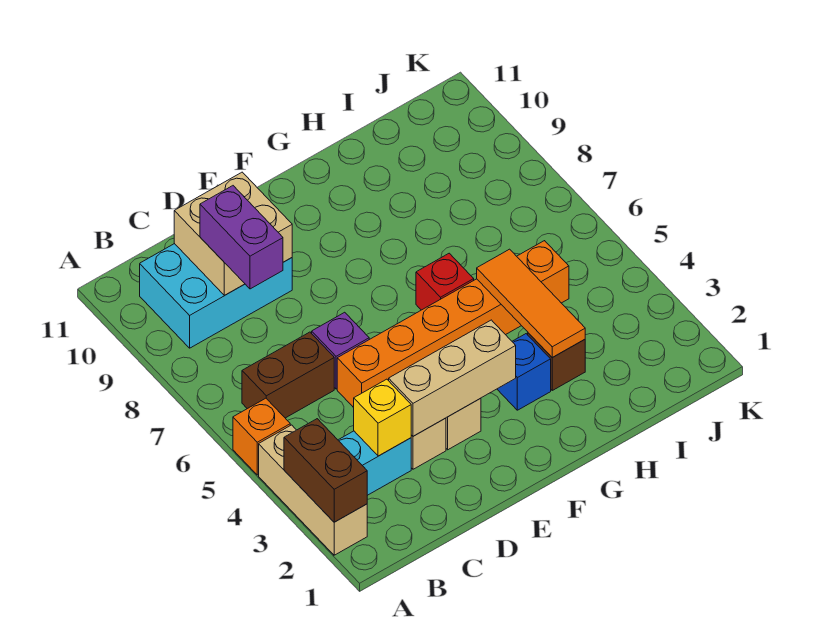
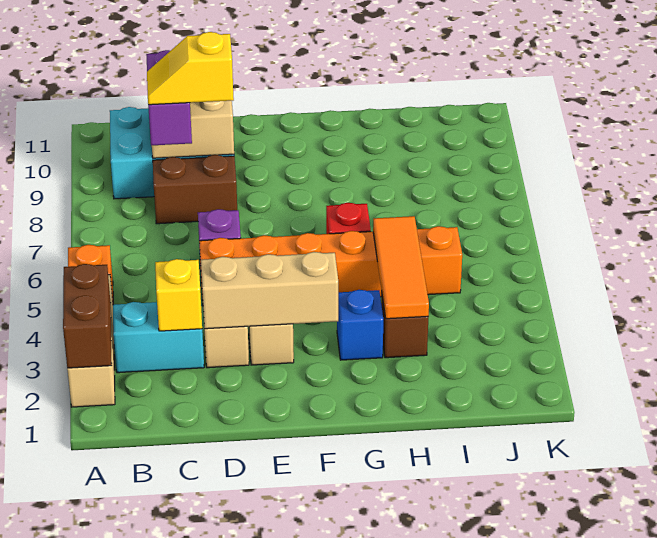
brown brick B6:C6 level 1 -> brown brick C8:D8 level 1
none -> yellow slope C8:D8 level 4 top D

